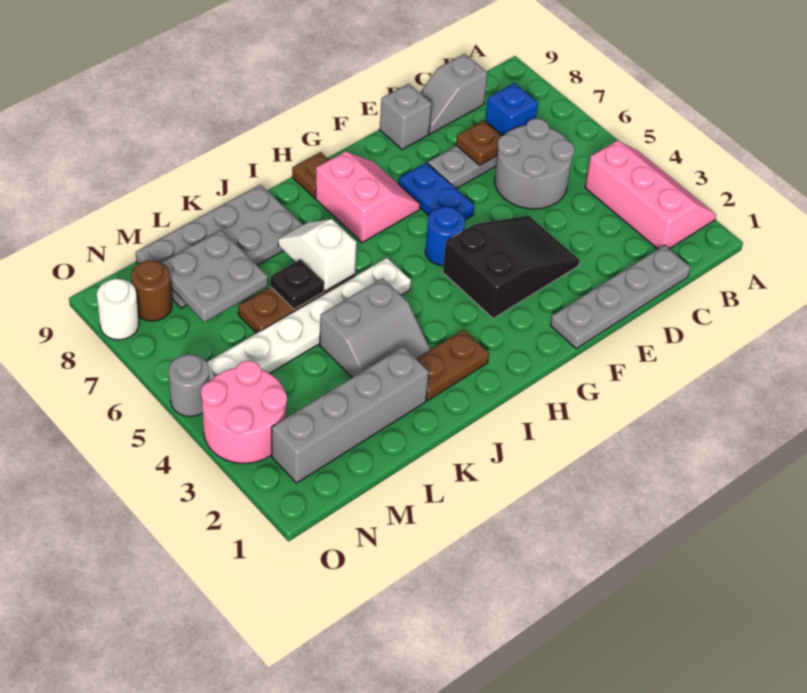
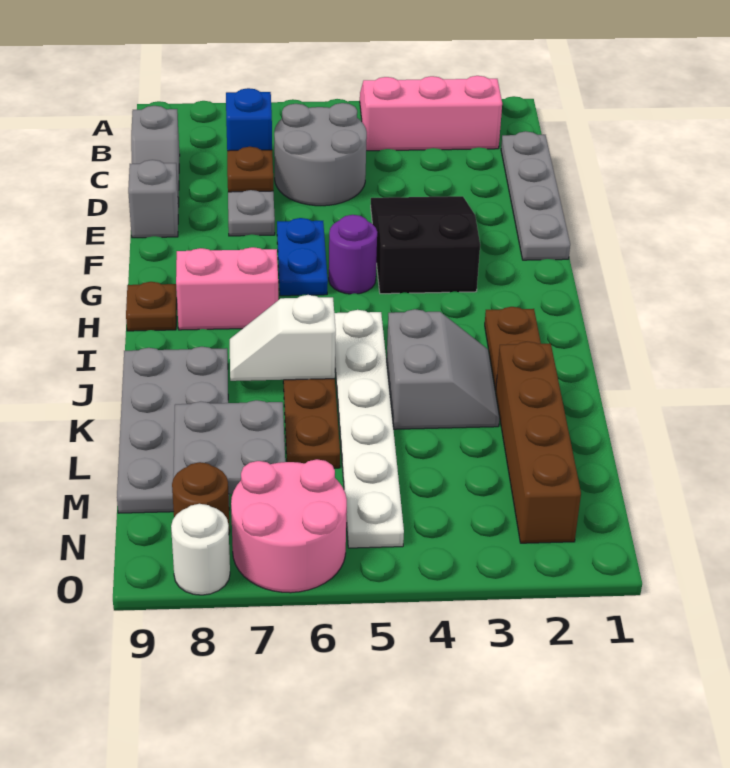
blue plate F6:F7 level 1 -> blue plate F6:G6 level 1
blue round brick G5 level 1 -> purple round brick G5 level 1
grey brick K2:N2 level 1 -> brown brick K2:N2 level 1
black plate K6 level 2 -> none
pink round brick N3:O4 level 1 -> pink round brick N6:O7 level 1
grey round brick O5 level 1 -> none

